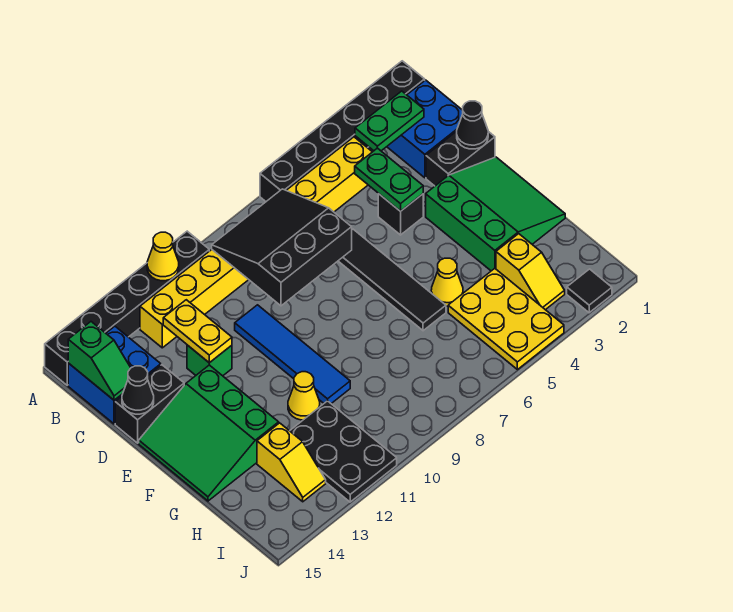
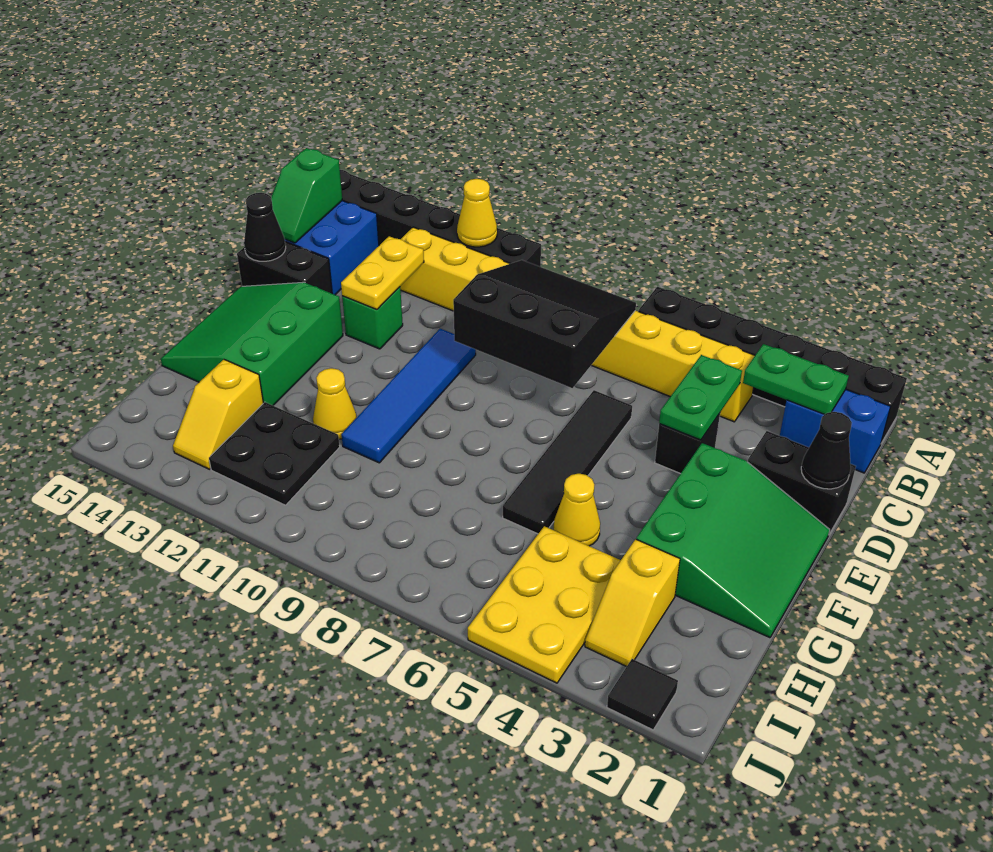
blue brick B1:C2 level 1 -> blue brick B1:B2 level 1
black plate H11:J12 level 1 -> black plate H11:I12 level 1

